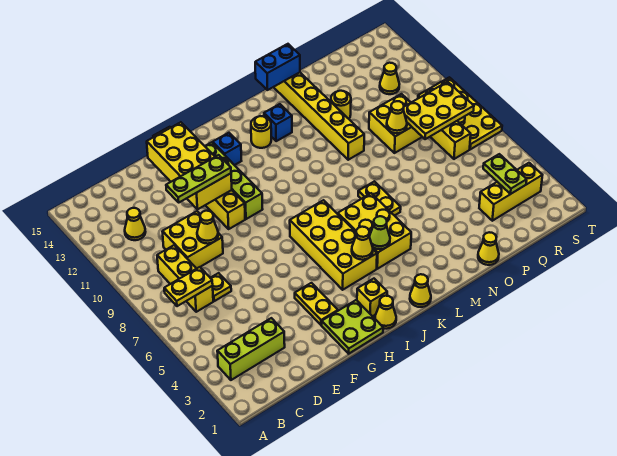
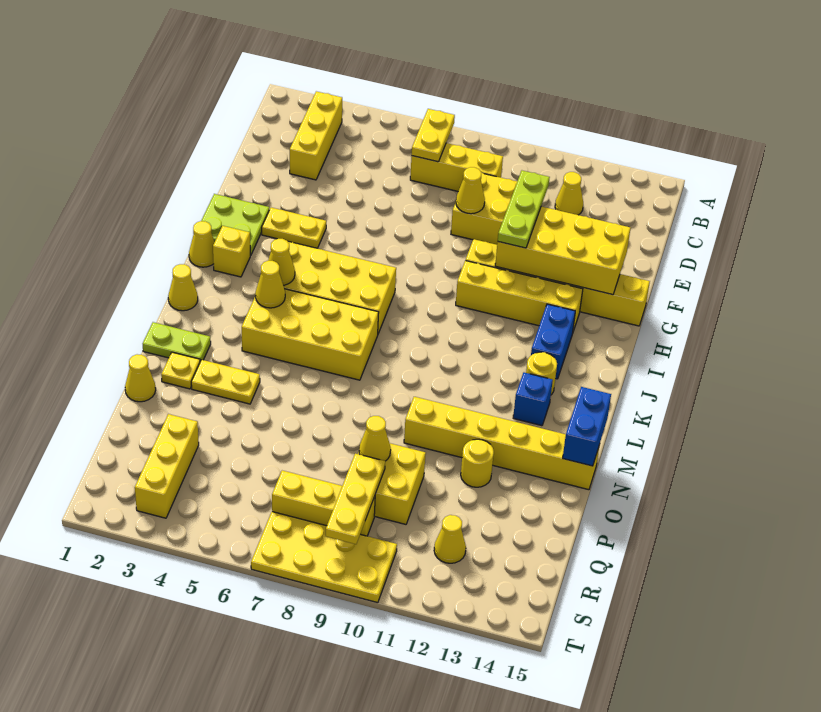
lime brick B3:D3 level 1 -> yellow brick B3:D3 level 1
yellow plate D7 level 1 -> yellow plate N2 level 1
lime brick H10:H13 level 1 -> yellow brick H10:H13 level 1
blue brick I13 level 1 -> blue brick I13:J13 level 1
yellow brick K4:L6 level 1 -> yellow brick K4:L7 level 1
lime cone K4 level 2 -> yellow cone K4 level 2
yellow plate M6:M7 level 1 -> yellow plate N3:N4 level 1
yellow plate Q8:S9 level 2 -> yellow plate Q9:S9 level 2
lime plate R3:R4 level 2 -> lime plate M1:M2 level 1

